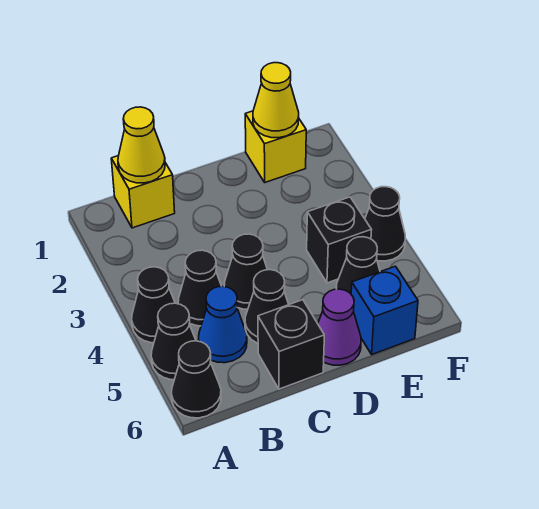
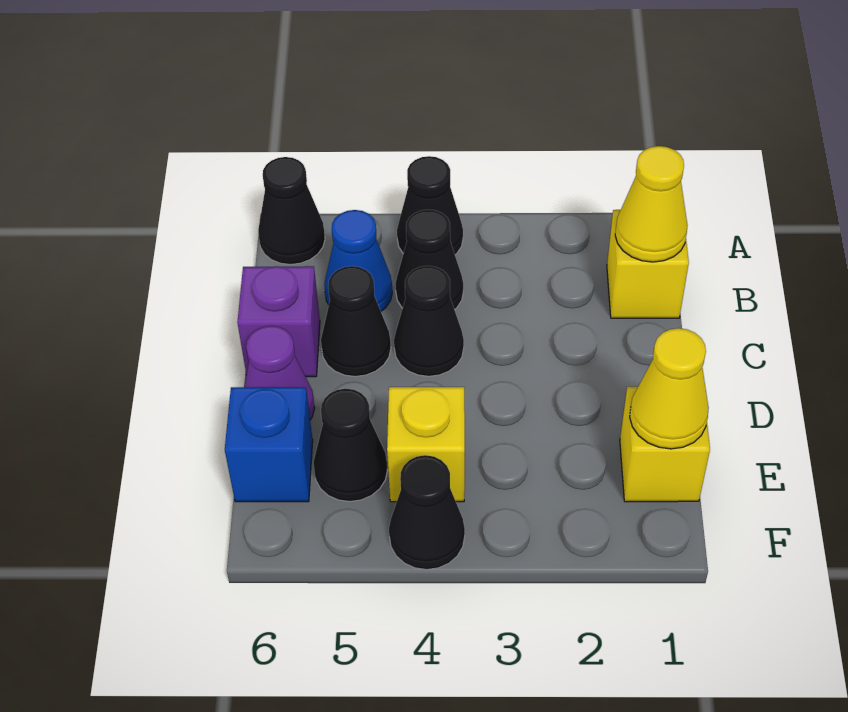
black cone A5 level 1 -> none
black brick C6 level 1 -> purple brick C6 level 1
black brick E4 level 1 -> yellow brick E4 level 1

